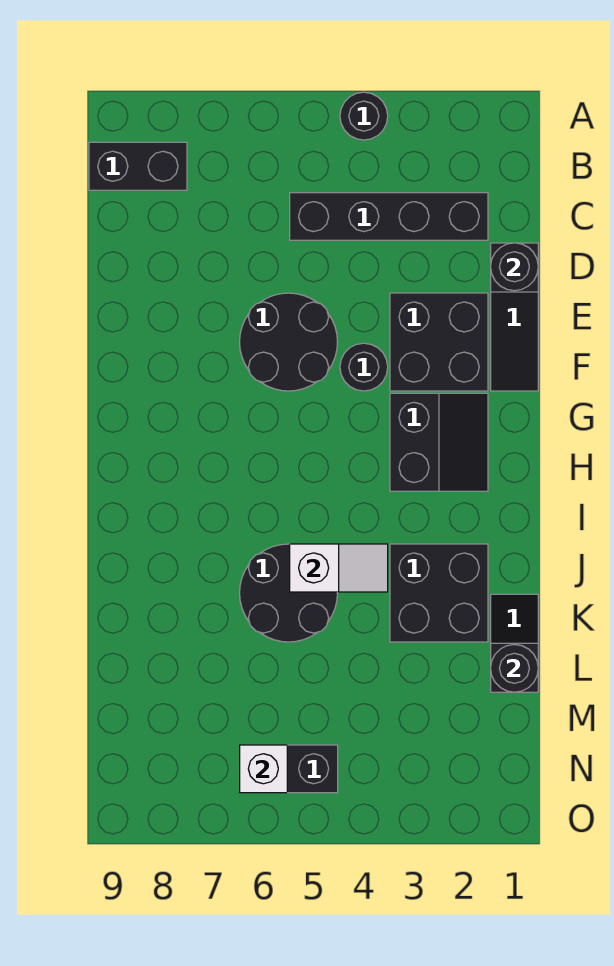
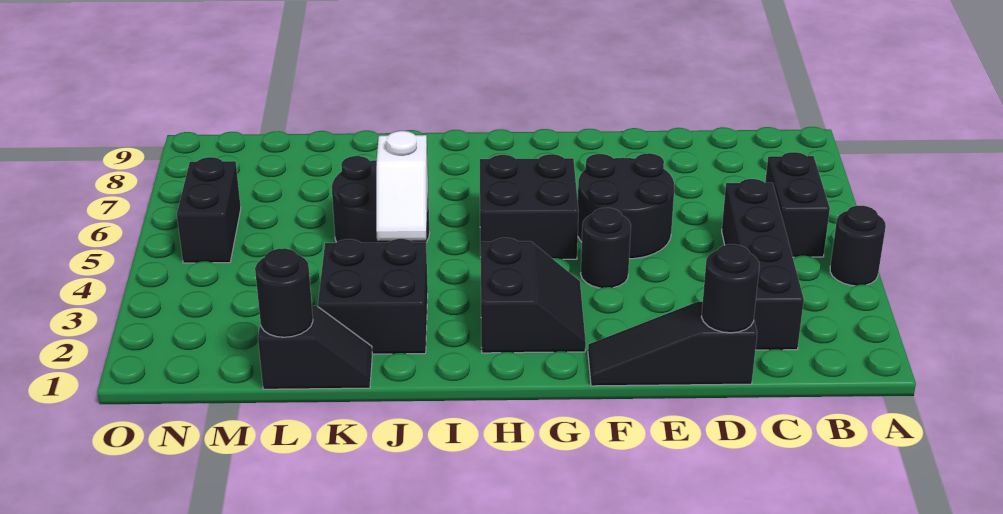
black brick B8:B9 level 1 -> black brick B5:B6 level 1
black brick E2:F3 level 1 -> black brick G5:H6 level 1
black slope G2:H3 level 1 top 3 -> black slope G2:H3 level 1 top H
white brick N6 level 2 -> none

